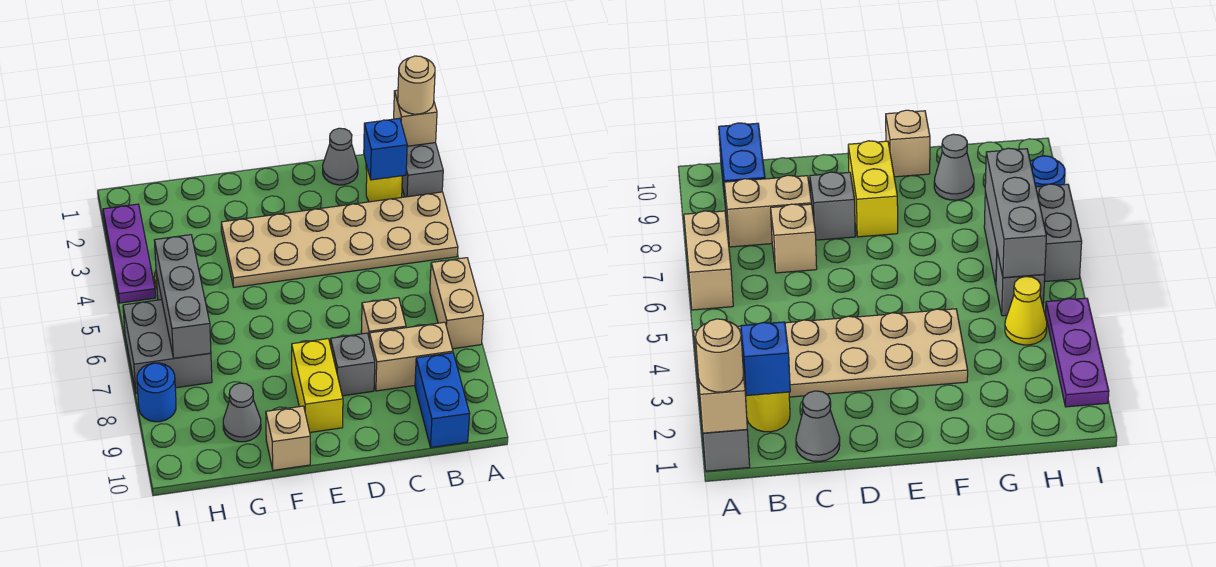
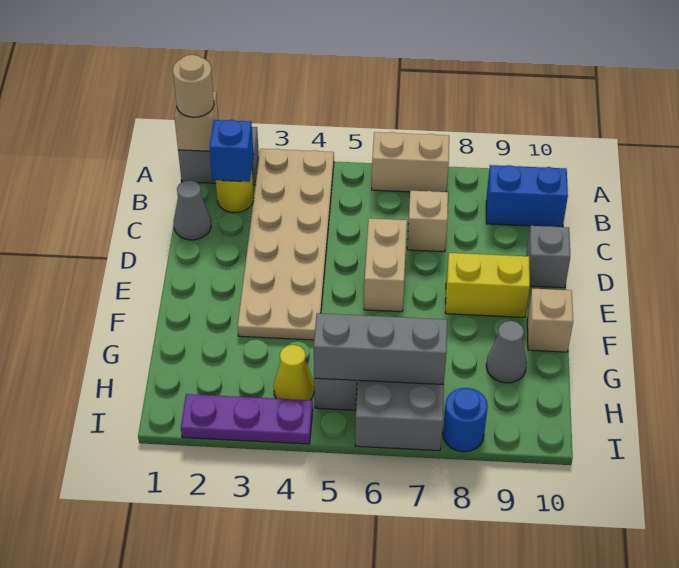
tan brick B8:C8 level 1 -> tan brick D6:E6 level 1
grey brick D8 level 1 -> grey brick D10 level 1

